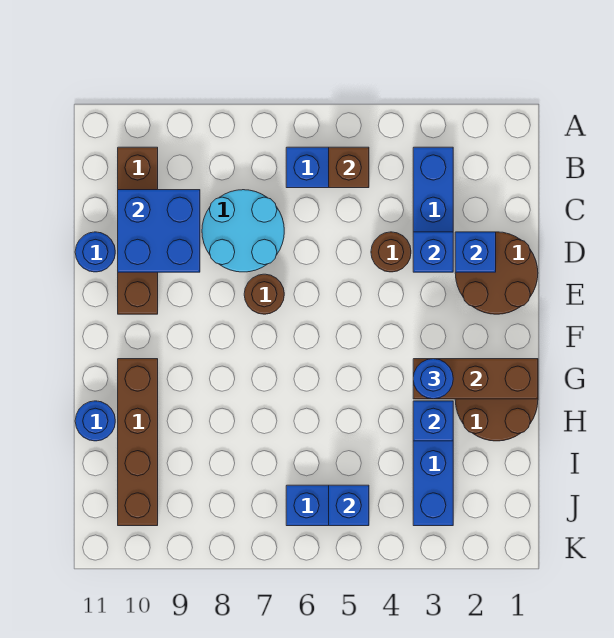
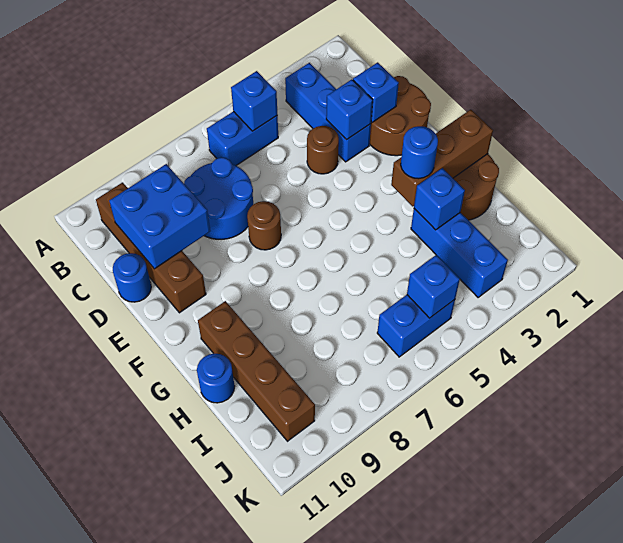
brown brick B5 level 2 -> blue brick B5 level 2
cyan round brick C7:D8 level 1 -> blue round brick C7:D8 level 1

